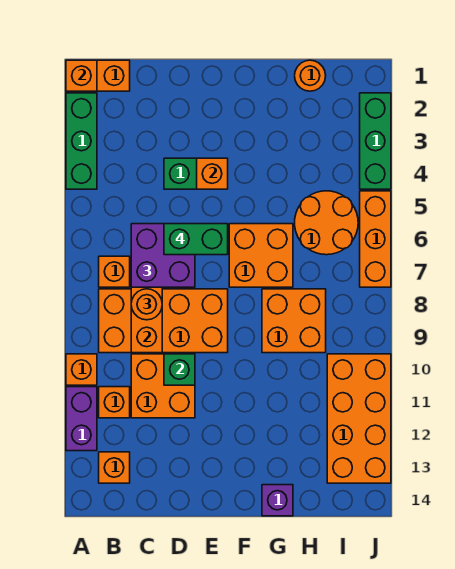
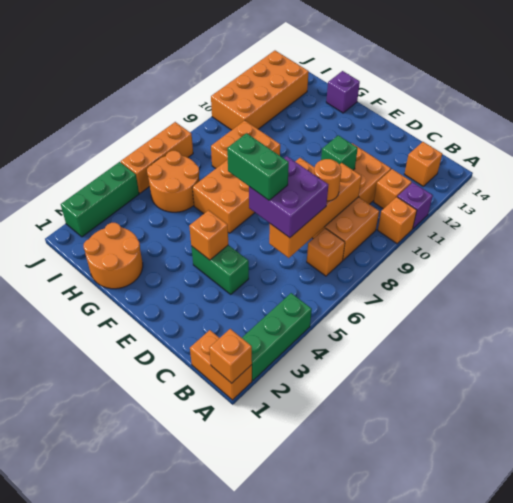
purple brick A11:A12 level 1 -> purple brick A11 level 1
orange round brick H1 level 1 -> orange round brick G1:H2 level 1

